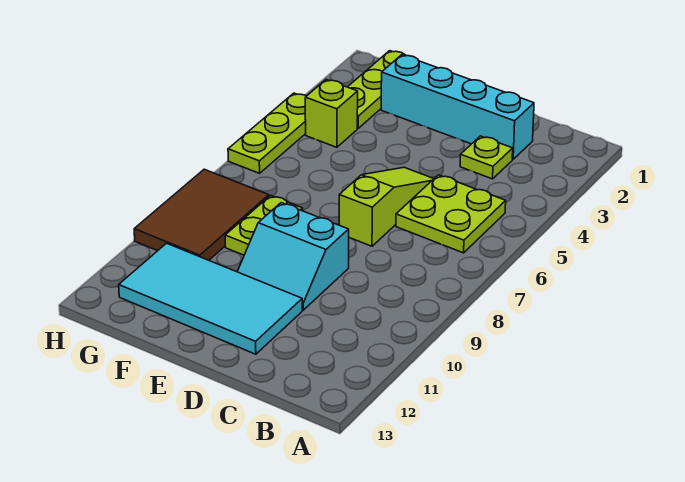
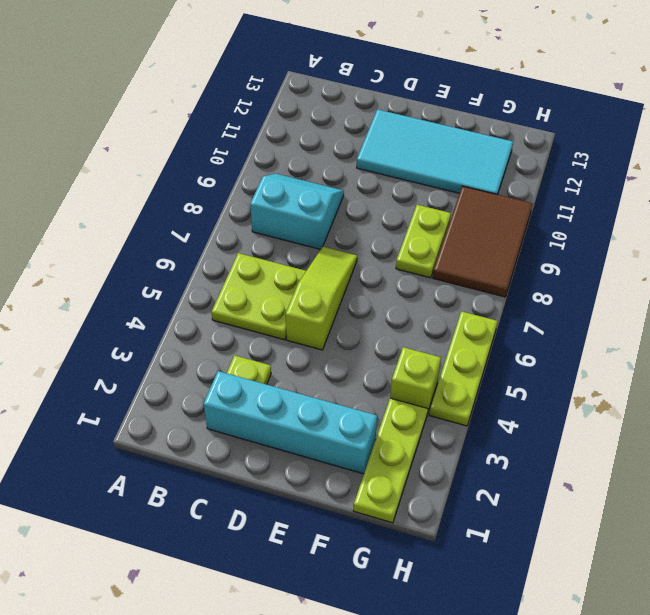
lime slope D5:D7 level 1 top 7 -> lime slope D5:D7 level 1 top 5
cyan slope D9:E10 level 1 top 9 -> cyan slope B8:C9 level 1 top 8

